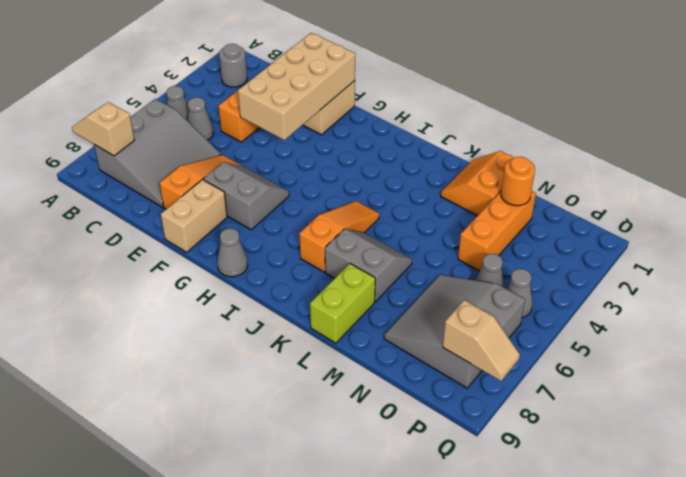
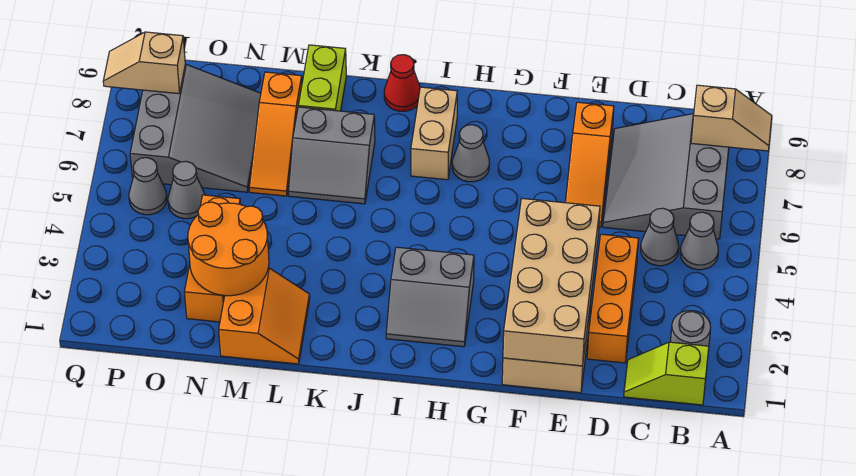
none -> lime slope B1:C1 level 1 top B
grey slope F6:G7 level 1 top 7 -> grey slope H2:I3 level 1 top 3
tan brick F8:F9 level 1 -> tan brick I7:I8 level 1
grey cone H9 level 1 -> grey cone H7 level 1
orange slope J5:J7 level 1 top 7 -> orange slope M6:M8 level 1 top 8
none -> red cone J9 level 1
orange round brick N2 level 2 -> orange round brick M2:N3 level 2

